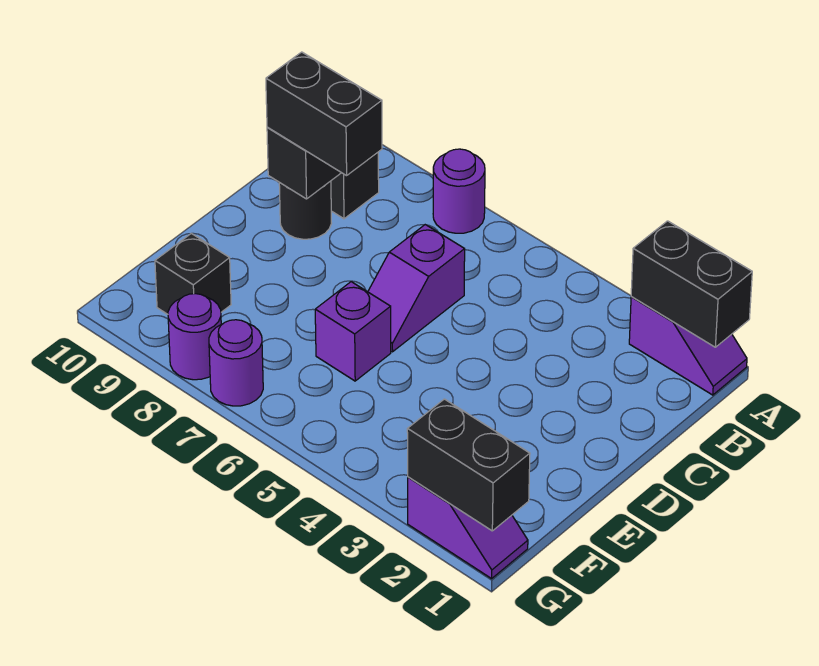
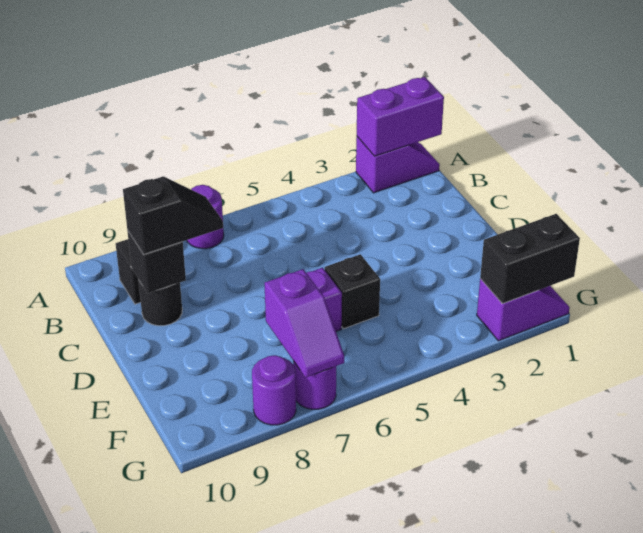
black brick A1:A2 level 2 -> purple brick A1:A2 level 2
purple slope C6:D6 level 1 top C -> purple slope F7:G7 level 2 top F
black brick C8:C9 level 3 -> black slope C8:C9 level 3 top 9
black brick F9 level 1 -> black brick E5 level 1

